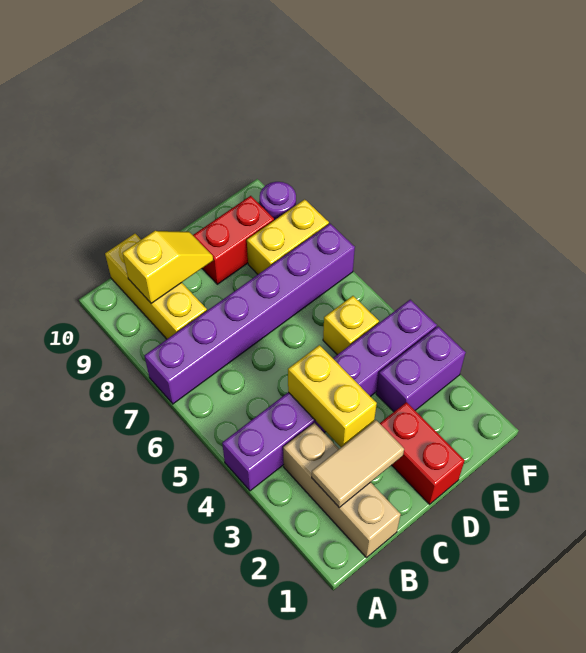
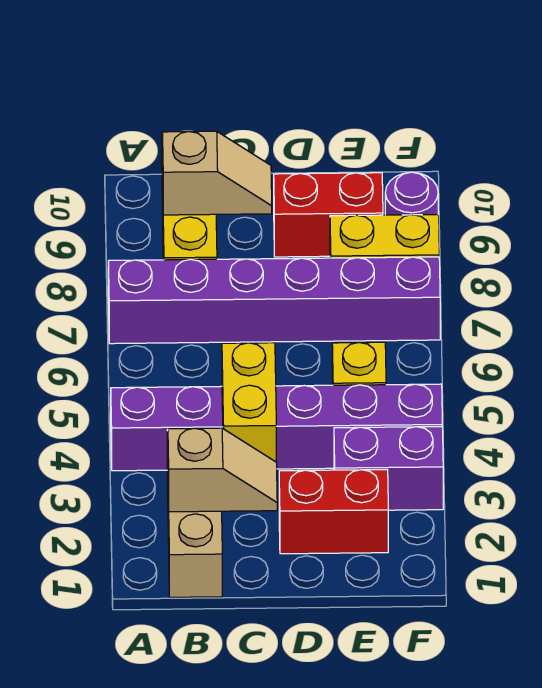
tan tile B2:C2 level 2 -> tan slope B2:C2 level 2 top B
yellow slope B9:C9 level 2 top B -> tan slope B9:C9 level 2 top B
red brick D1:D2 level 1 -> red brick D2:E2 level 1

